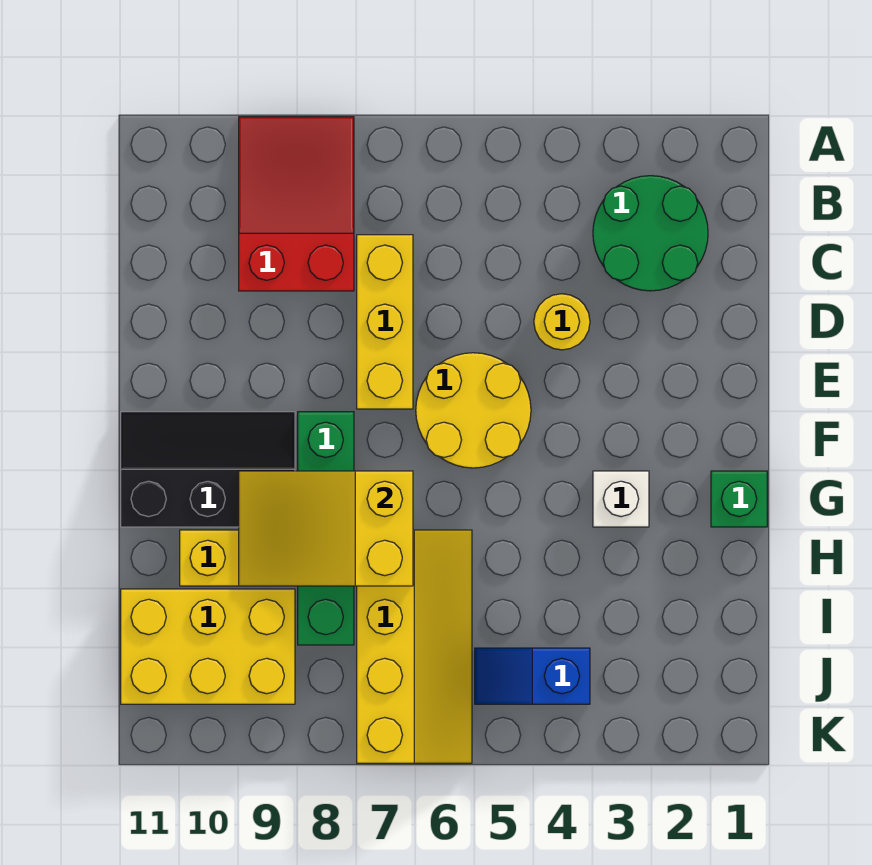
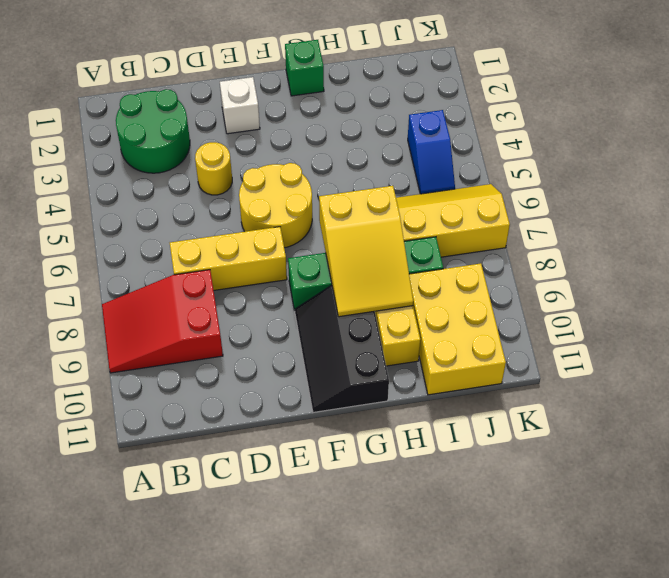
white brick G3 level 1 -> white brick E2 level 1

